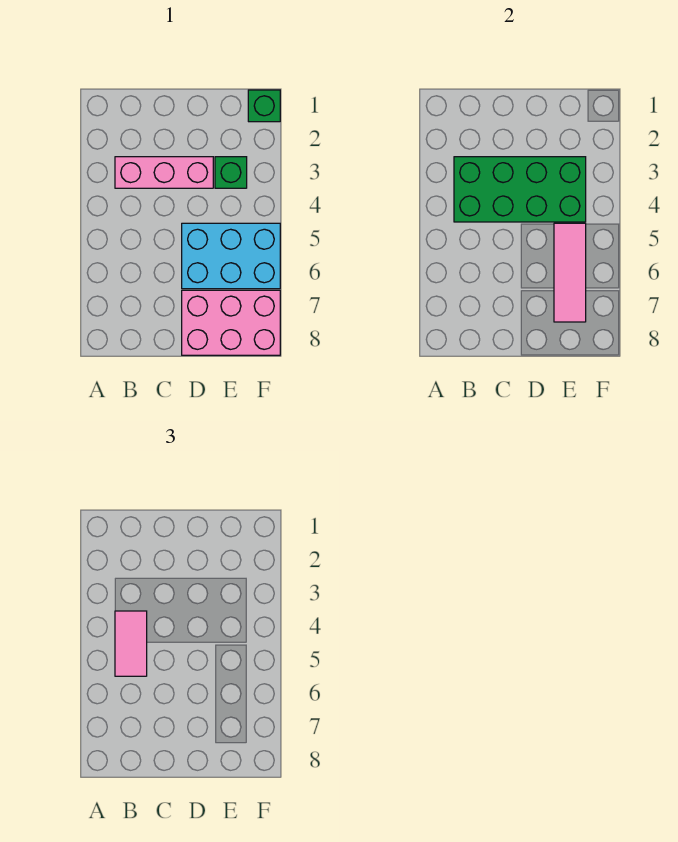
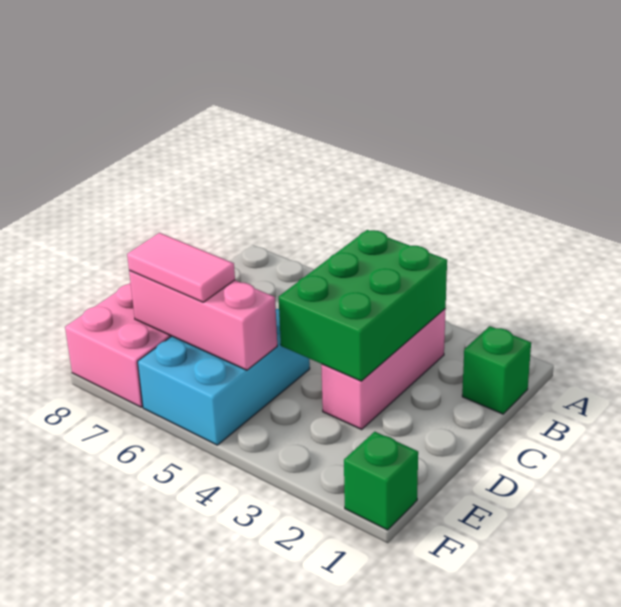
green brick B3:E4 level 2 -> green brick B3:D4 level 2
pink tile B4:B5 level 3 -> pink tile E6:E7 level 3
green brick E3 level 1 -> green brick B1 level 1
pink tile E5:E7 level 2 -> pink brick E5:E7 level 2

